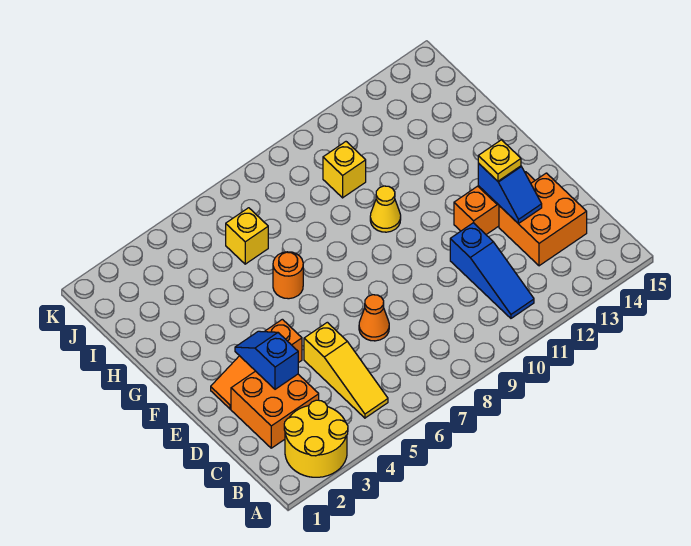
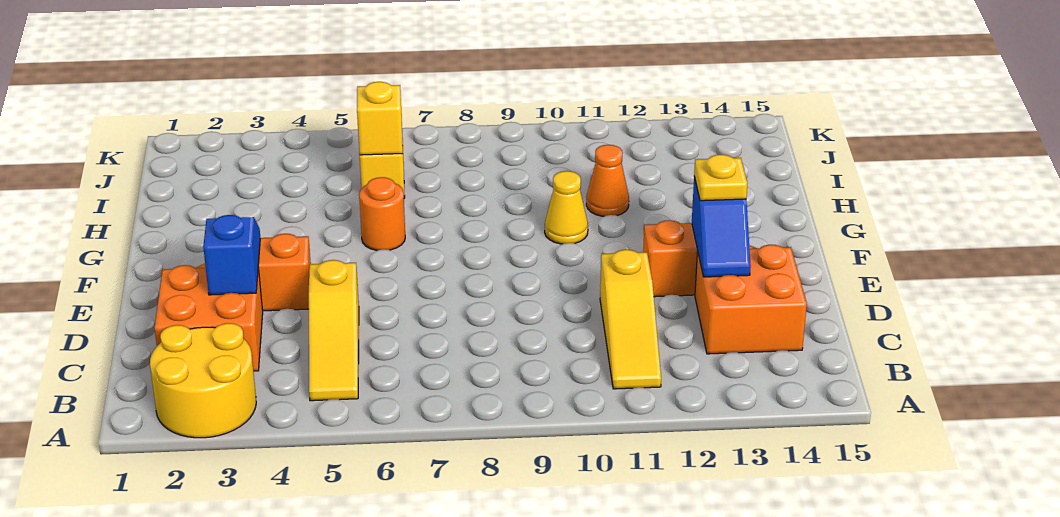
blue slope B11:D11 level 1 top D -> yellow slope B11:D11 level 1 top D
orange cone D7 level 1 -> orange cone H11 level 1
yellow brick I10 level 1 -> yellow brick I6 level 2

